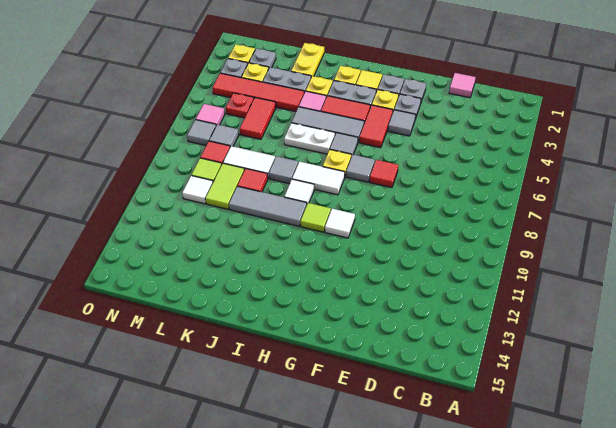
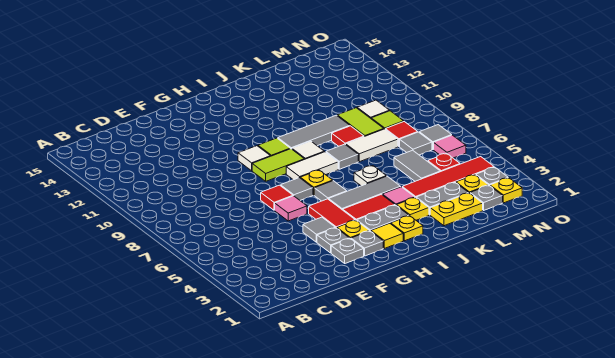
pink tile D1 level 1 -> pink tile F6 level 1
none -> lime tile G9:H9 level 1
white plate I6:J6 level 1 -> white plate J6 level 1
yellow plate K1:K2 level 1 -> yellow plate K2:L2 level 1
red tile L5:L6 level 1 -> grey tile L5:L6 level 1

